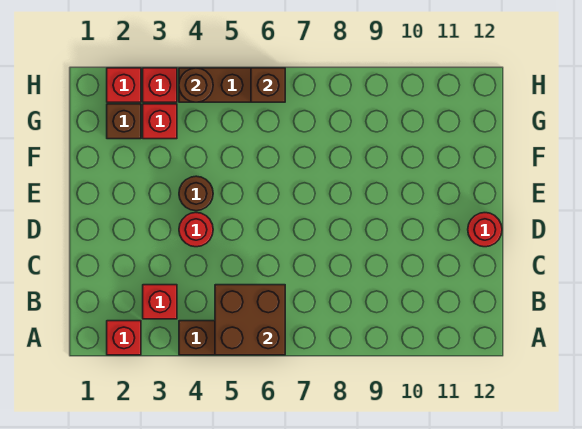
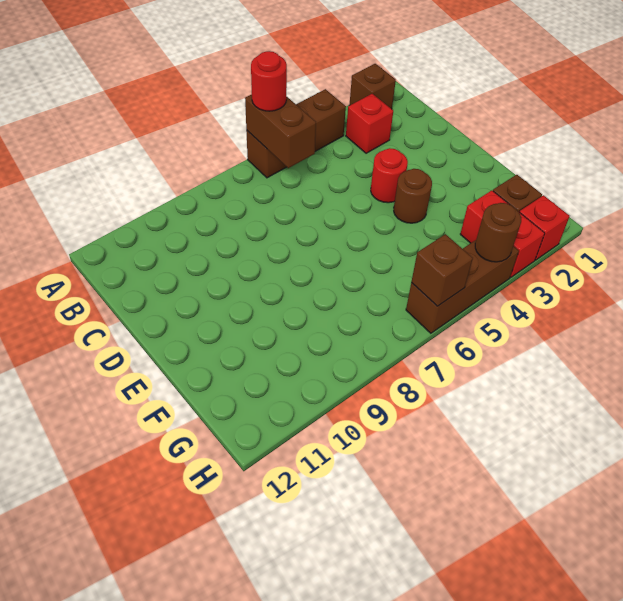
red brick A2 level 1 -> brown brick A2 level 1
brown brick A5:B6 level 2 -> brown brick A6:B6 level 2
red round brick D12 level 1 -> red round brick A6 level 3

